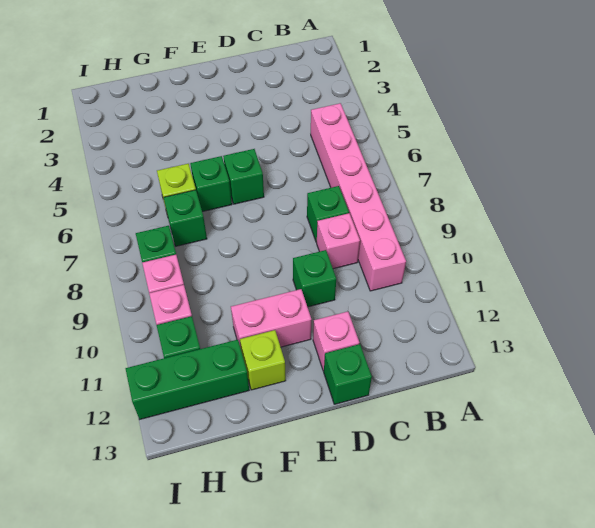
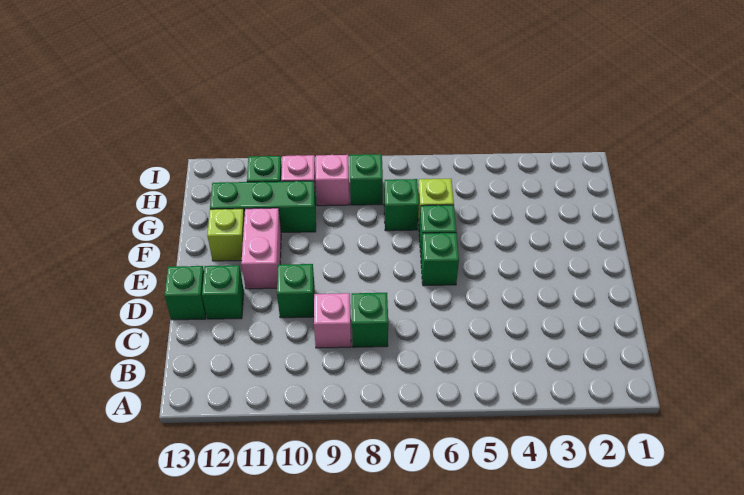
pink brick B5:B10 level 1 -> none
pink brick D12 level 1 -> green brick D12 level 1
green brick G12:I12 level 1 -> green brick G10:G12 level 1

